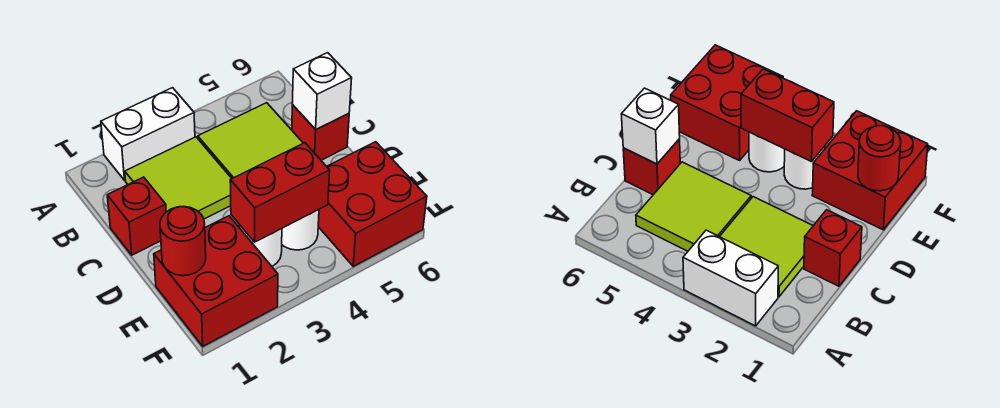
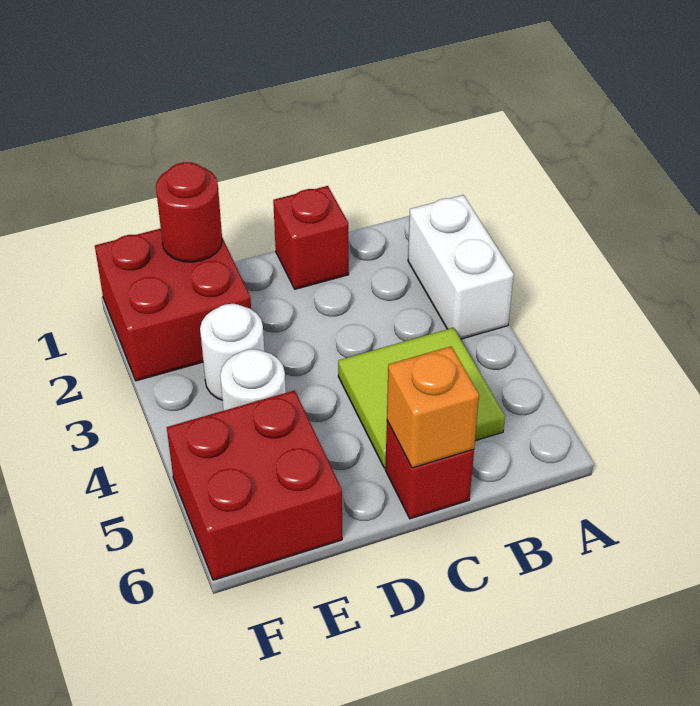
lime tile B2:C3 level 1 -> none
white brick C6 level 2 -> orange brick C6 level 2
red brick E3:E4 level 2 -> none

